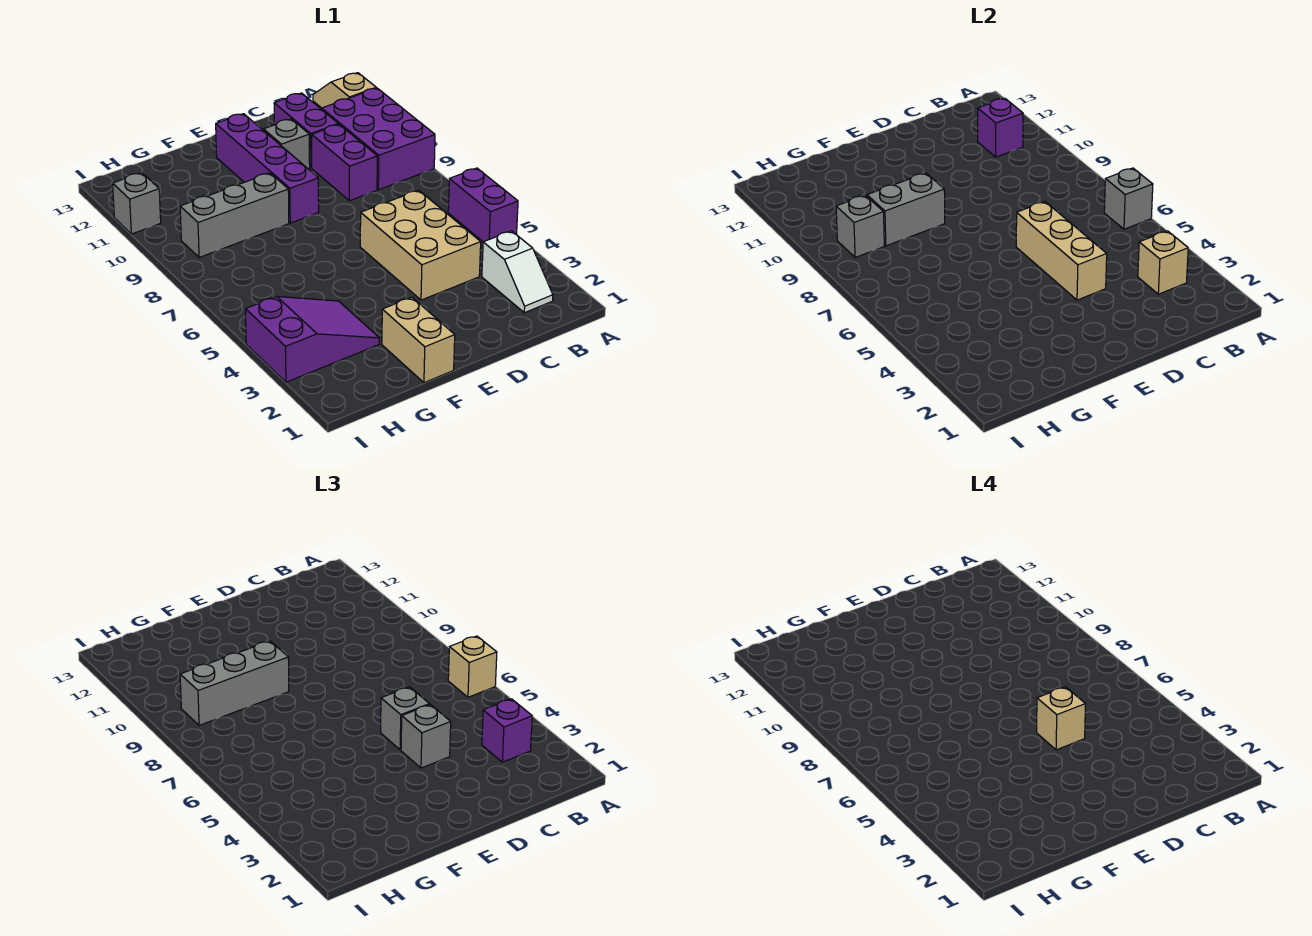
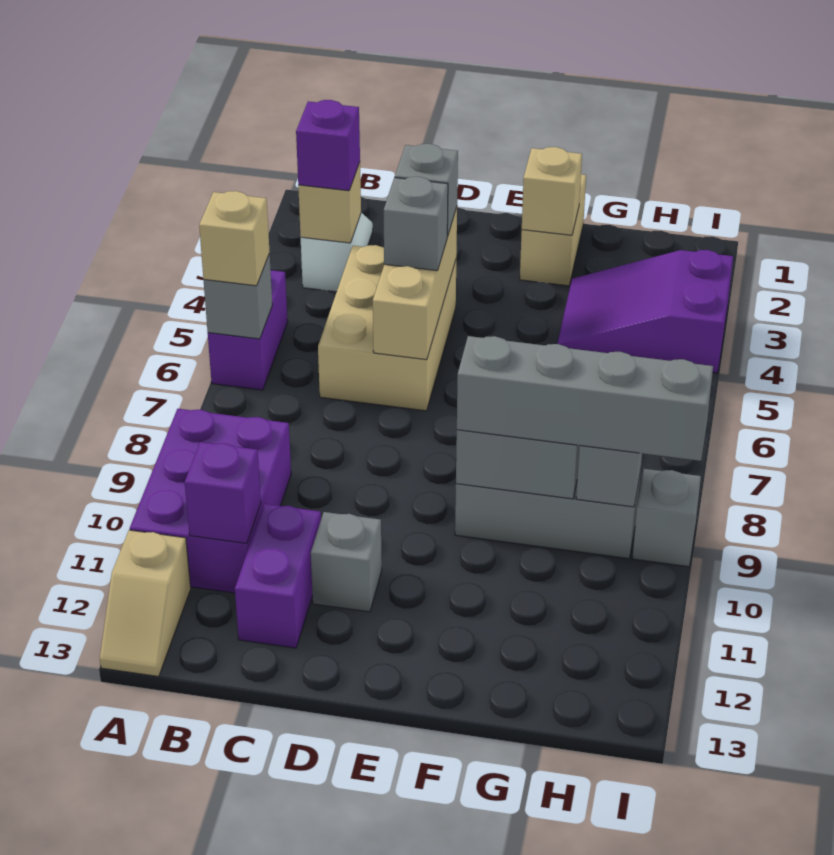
purple brick C9:C10 level 1 -> none
tan brick D5 level 4 -> tan brick F2 level 2
purple brick E9:E12 level 1 -> none
grey brick F9:H9 level 3 -> grey brick F9:I9 level 3
grey brick I11 level 1 -> grey brick I9 level 1

